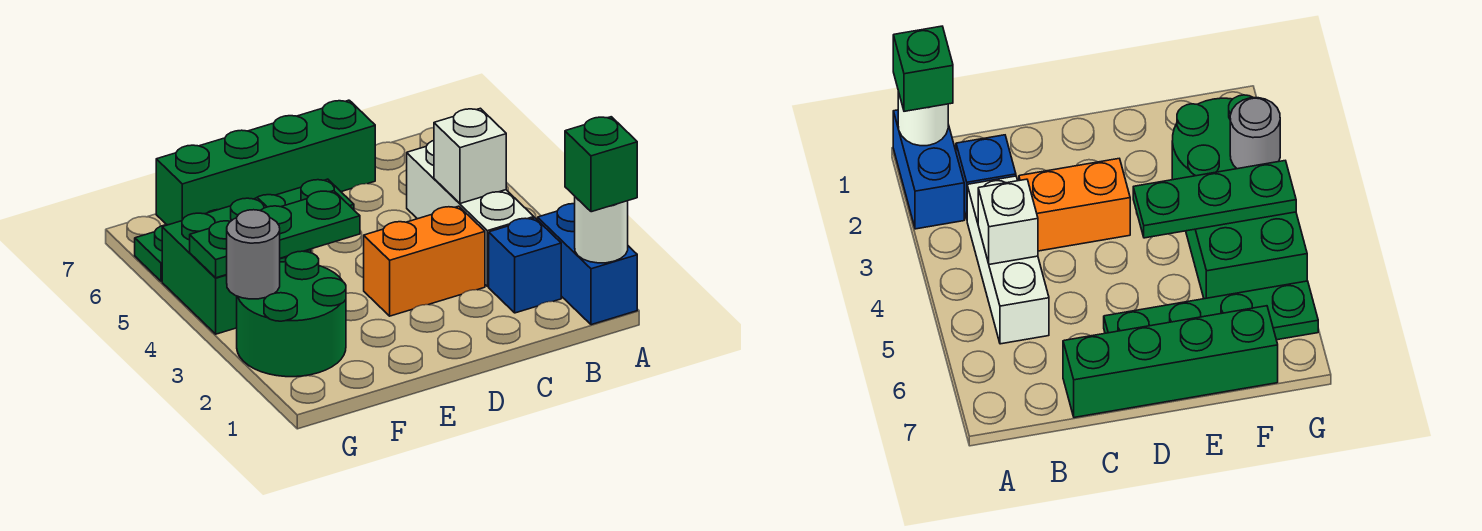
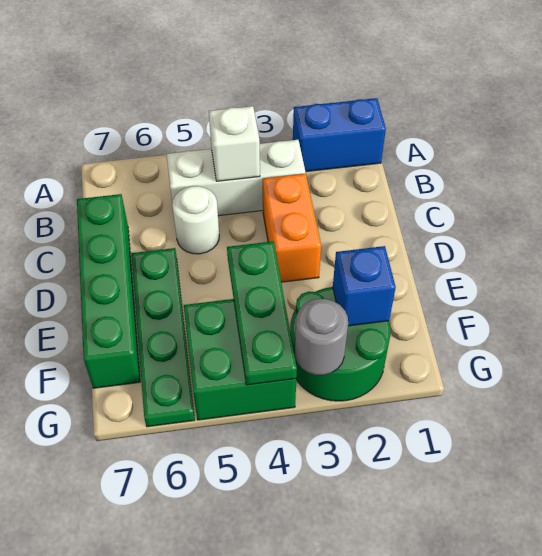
white round brick A1 level 2 -> white round brick C5 level 1
green brick A1 level 3 -> none
blue brick B2 level 1 -> blue brick F2 level 2

